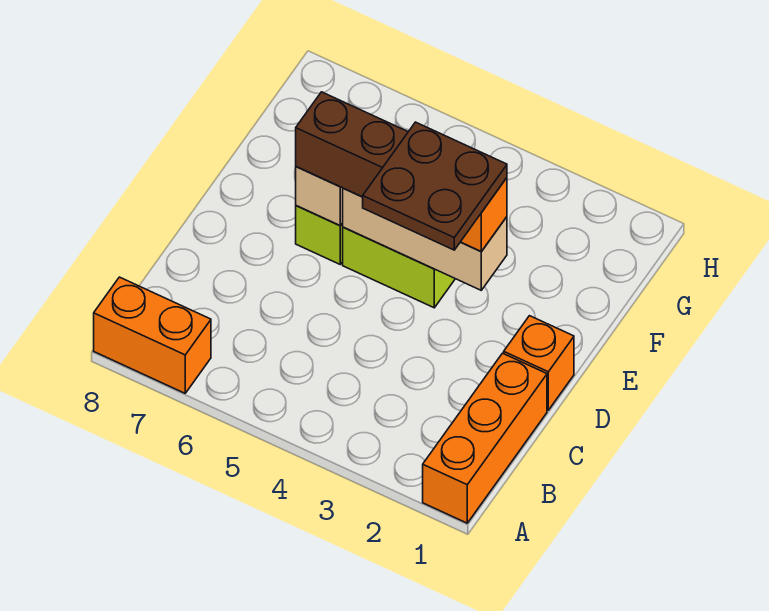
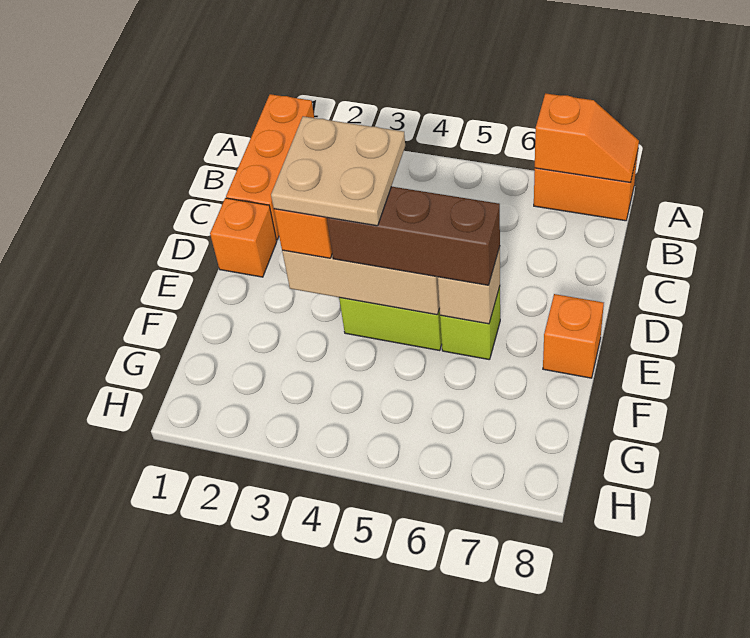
none -> orange slope A7:A8 level 2 top 7
brown plate D3:E4 level 4 -> tan plate D3:E4 level 4
none -> orange brick E8 level 1

